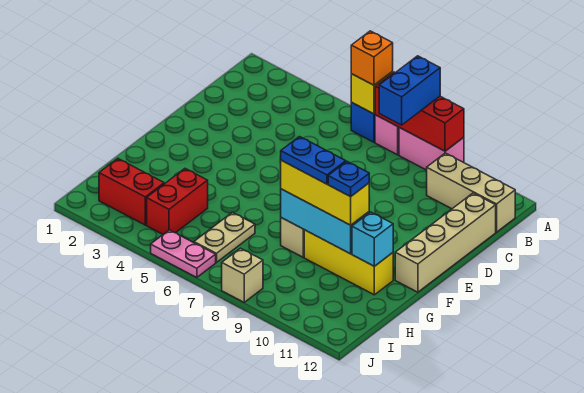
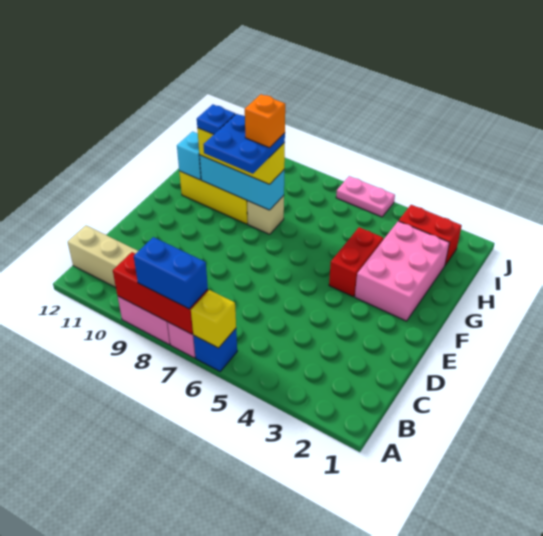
orange brick A6 level 3 -> orange brick G8 level 5
blue brick A8:B8 level 3 -> blue brick A7:A8 level 3
tan brick C12:F12 level 1 -> none
none -> pink brick F2:H3 level 1
blue plate G8:G9 level 4 -> blue plate F8:G9 level 4
red brick H4:I4 level 1 -> red brick F4:G4 level 1
tan plate H6:I6 level 1 -> none
tan brick J8 level 1 -> none

